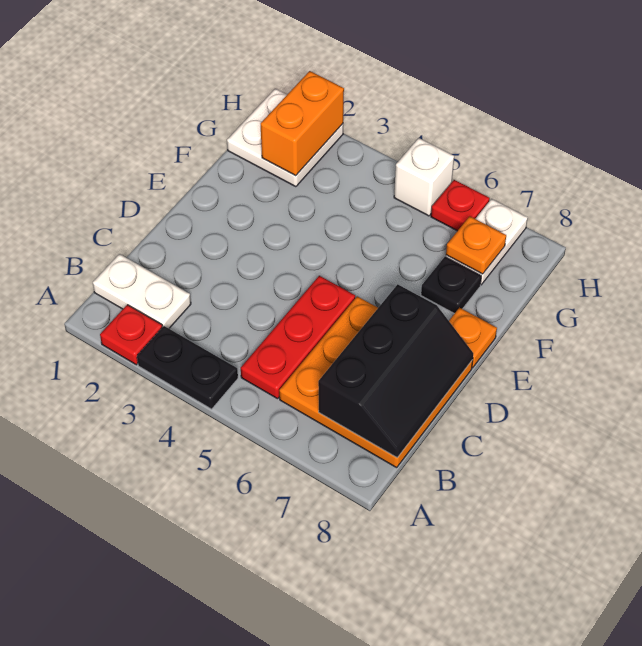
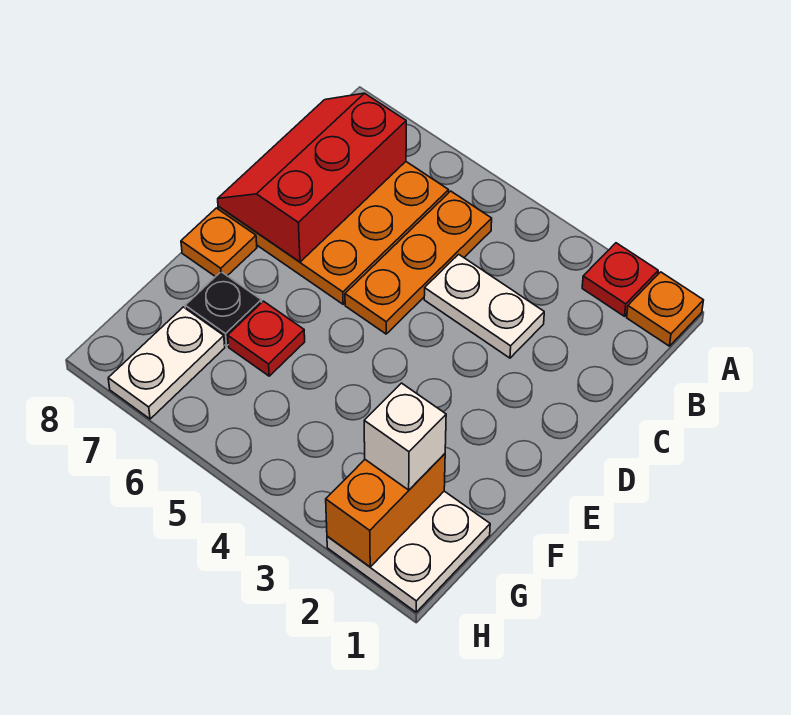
black plate A3:A4 level 1 -> none
white plate B1:B2 level 1 -> white plate C3:C4 level 1
red plate B5:D5 level 1 -> orange plate B5:D5 level 1
black slope B7:D8 level 2 top 7 -> red slope B7:D8 level 2 top 7
orange plate G7 level 2 -> orange plate A1 level 1
white brick H5 level 1 -> white brick G2 level 3
red plate H6 level 1 -> red plate F6 level 1

